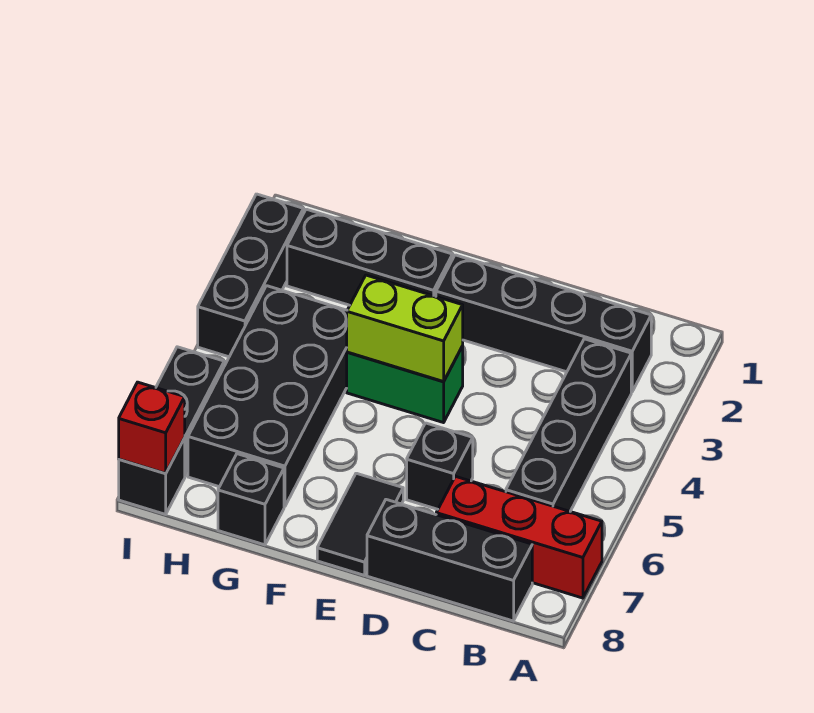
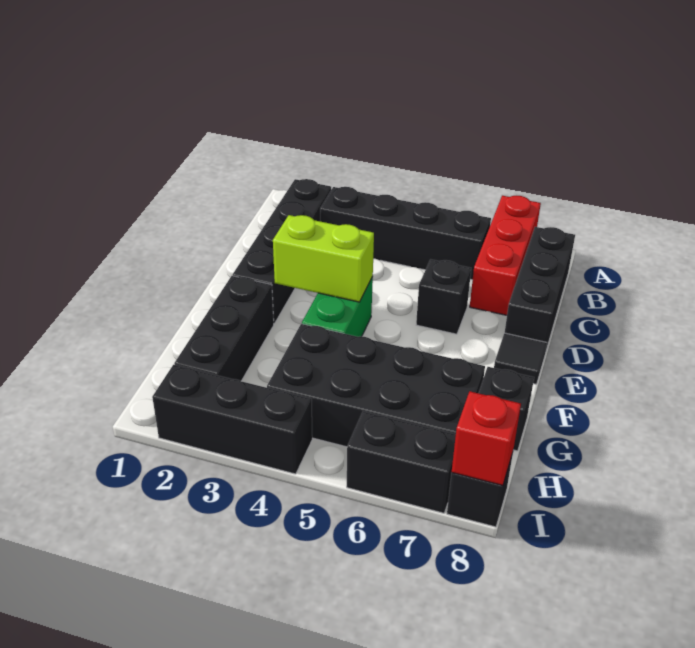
lime brick E4:F4 level 2 -> lime brick E3:E4 level 2
black tile E7:E8 level 1 -> black tile E8 level 1

